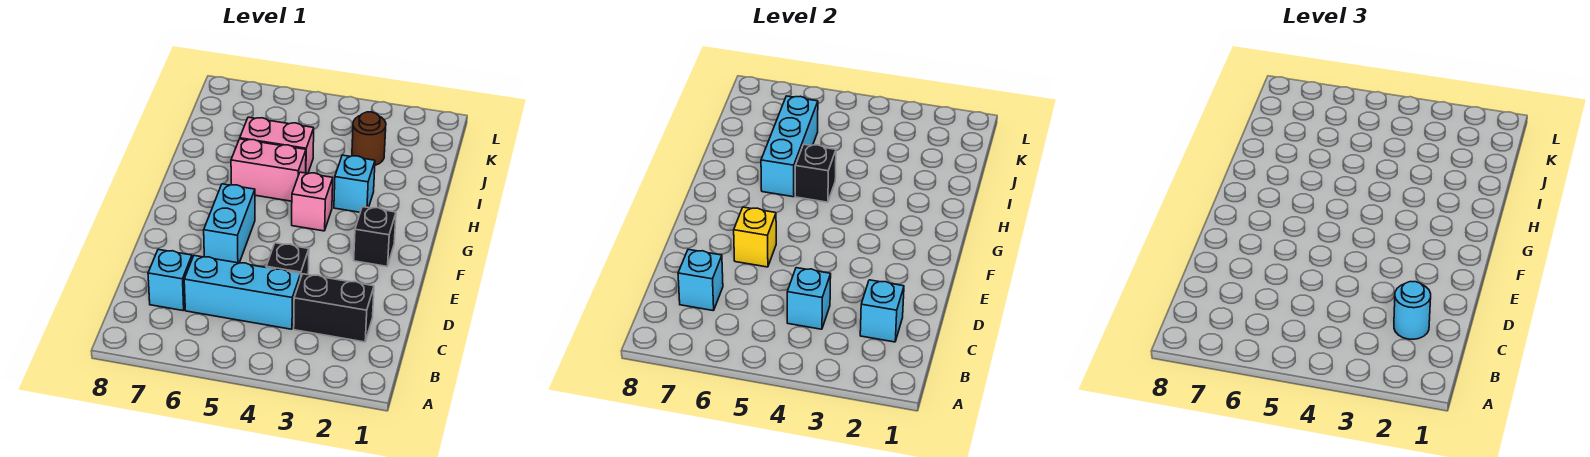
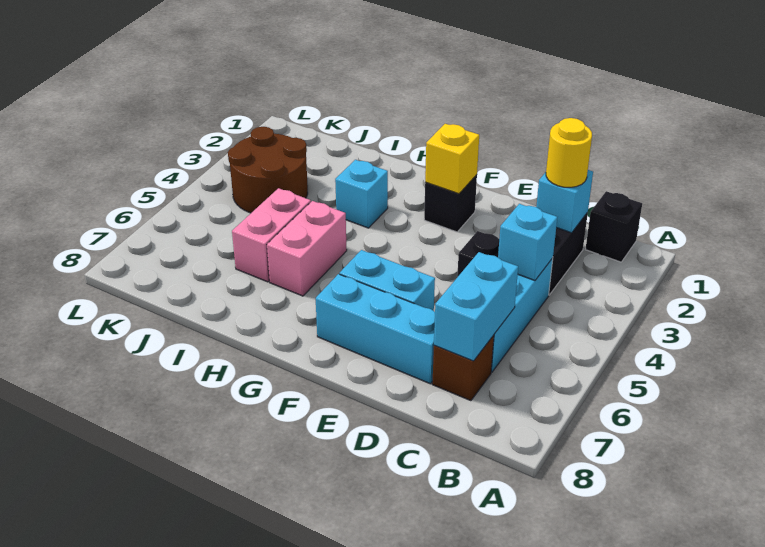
cyan round brick C2 level 3 -> yellow round brick C2 level 3
cyan brick C7 level 1 -> brown brick C7 level 1
cyan brick C7 level 2 -> cyan brick C6:C7 level 2
yellow brick E6 level 2 -> yellow brick F2 level 2
pink brick G4 level 1 -> none
black brick H5 level 2 -> black brick B1 level 1
cyan brick H6:J6 level 2 -> cyan brick D7:F7 level 1
brown round brick J3 level 1 -> brown round brick J3:K4 level 1

